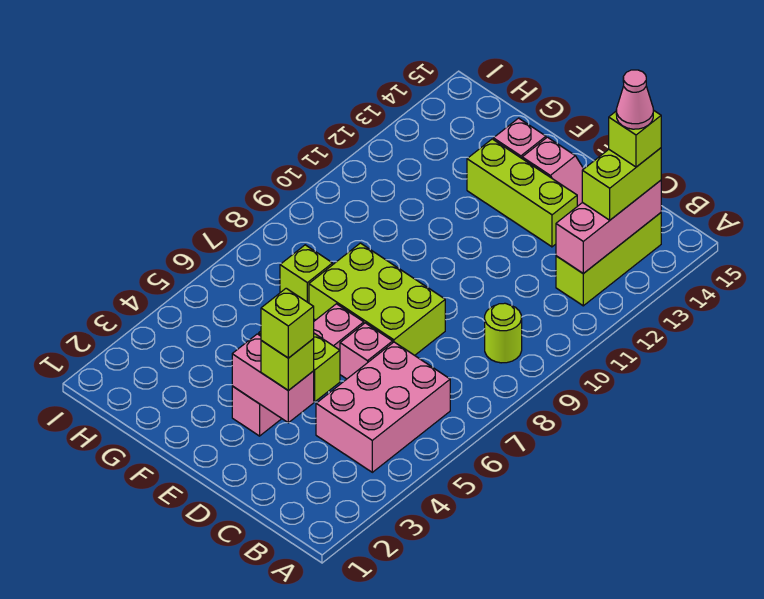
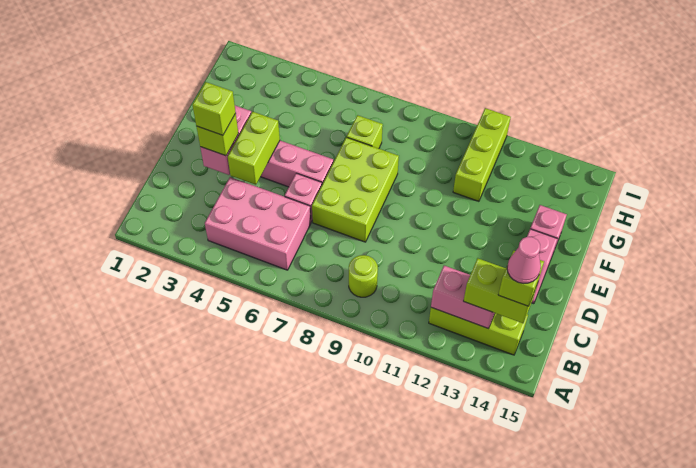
pink brick B12:B14 level 2 -> pink brick B12:B13 level 2
lime brick D13:F13 level 1 -> lime brick G11:I11 level 1

